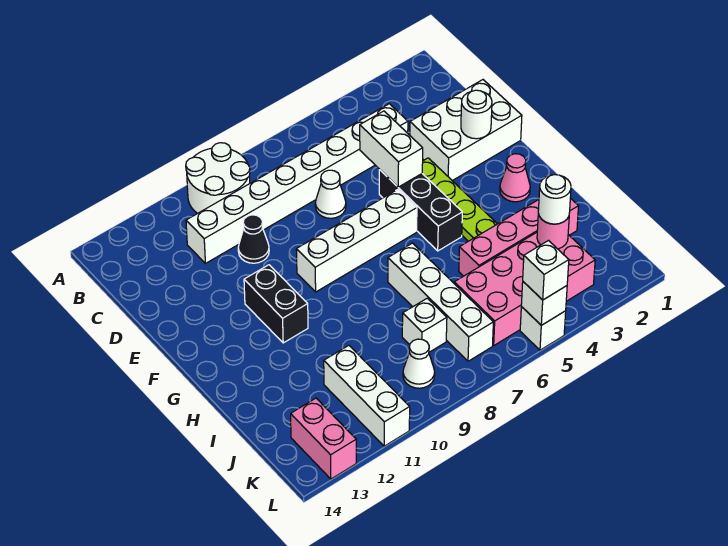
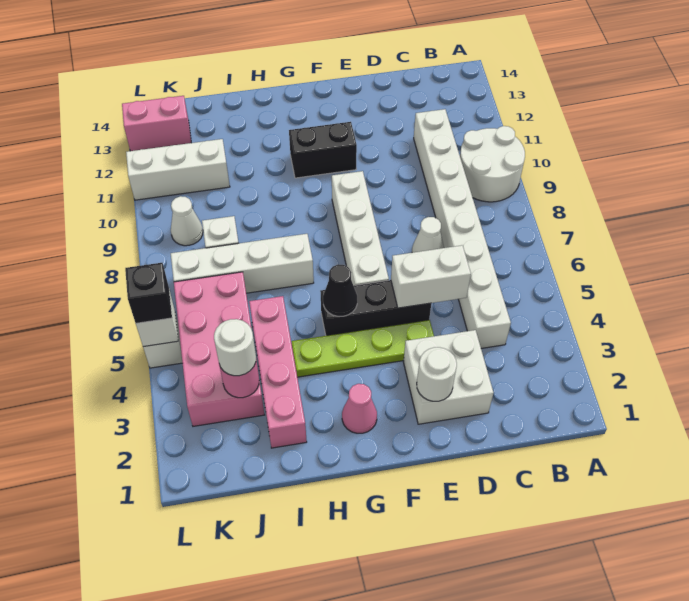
white brick D1:E3 level 1 -> white brick D2:E3 level 1
black cone D10 level 1 -> black cone G5 level 2
white brick L5 level 3 -> black brick L5 level 3

